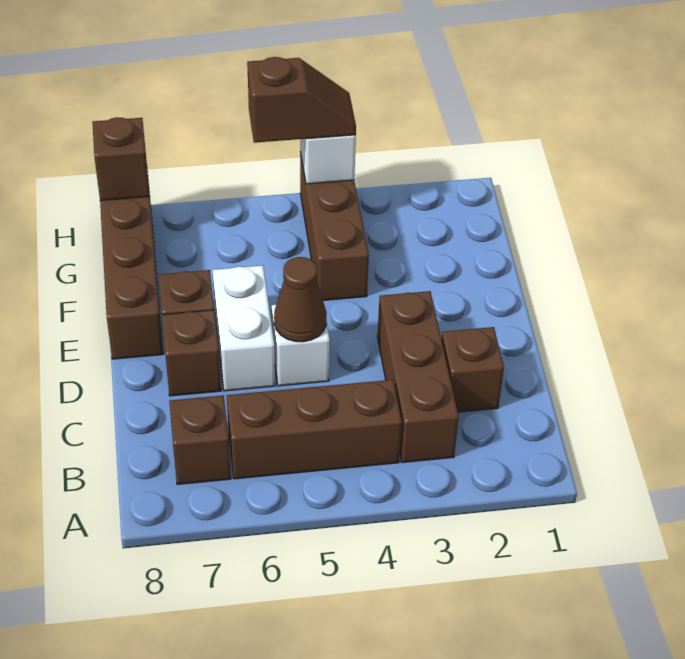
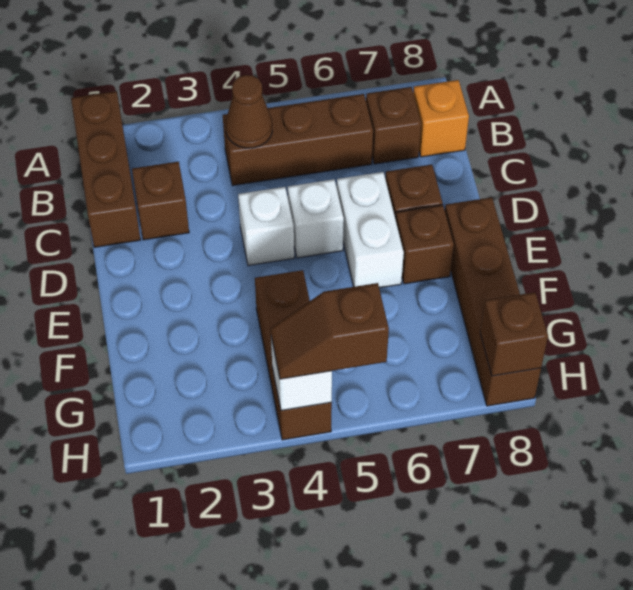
brown brick B3:D3 level 1 -> brown brick A1:C1 level 1
none -> orange brick B8 level 1
none -> white brick D4 level 1
brown cone D5 level 2 -> brown cone B4 level 2

